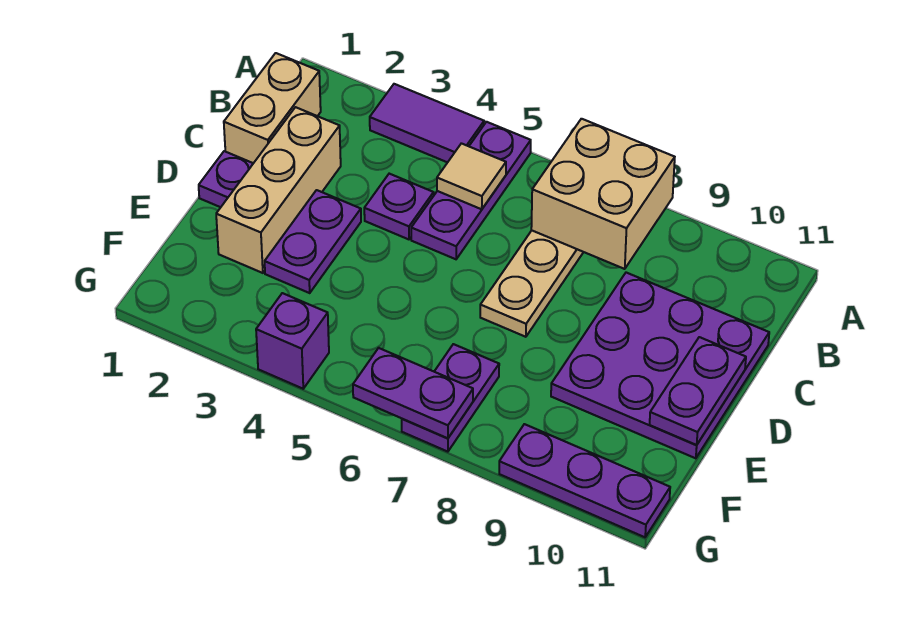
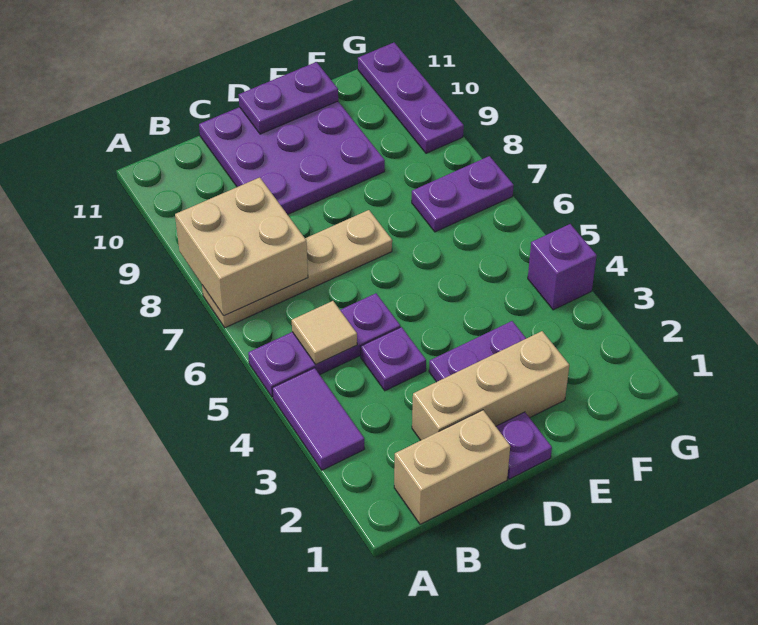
purple plate G6:G7 level 2 -> none

